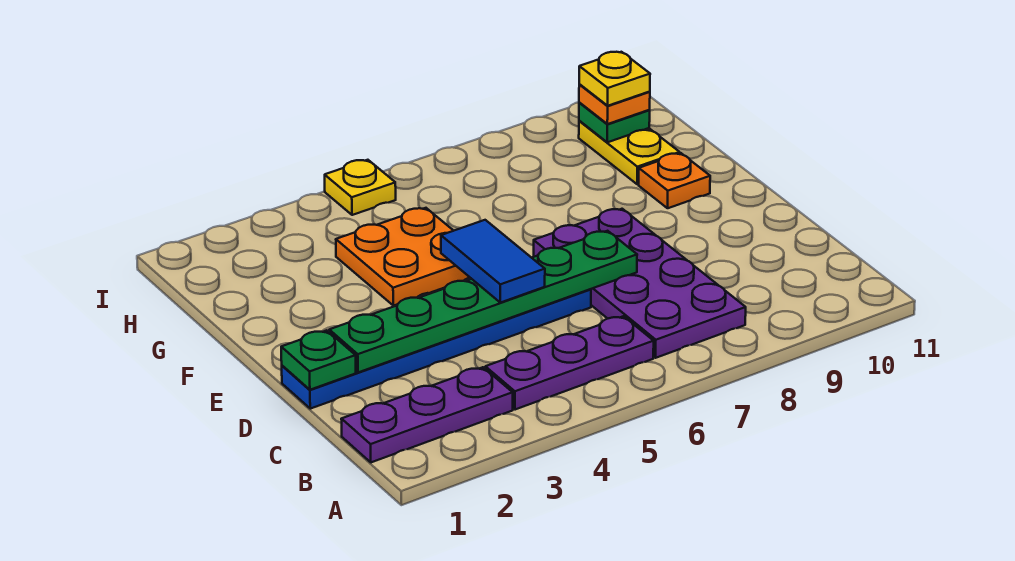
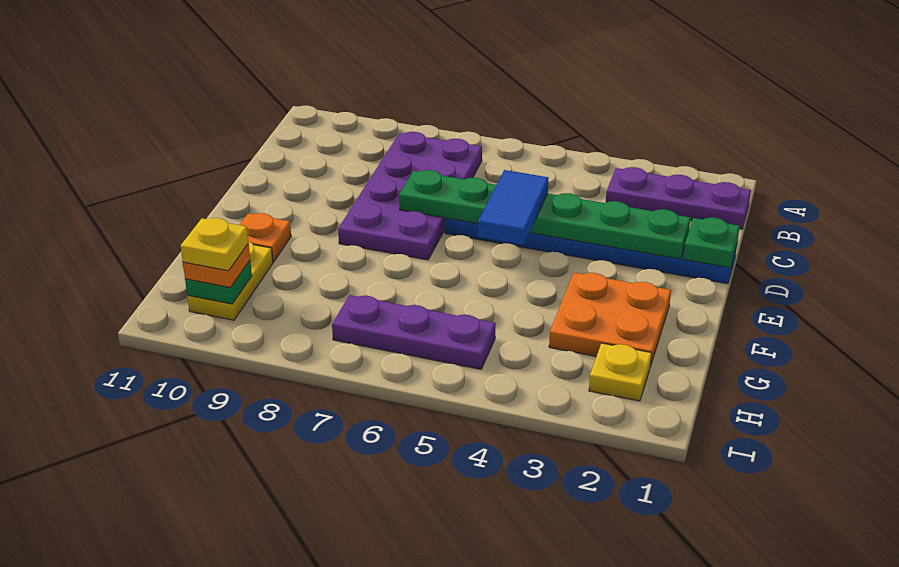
purple plate B4:B6 level 1 -> purple plate H5:H7 level 1
orange plate F4:G5 level 1 -> orange plate F2:G3 level 1
yellow plate I5 level 1 -> yellow plate H2 level 1

